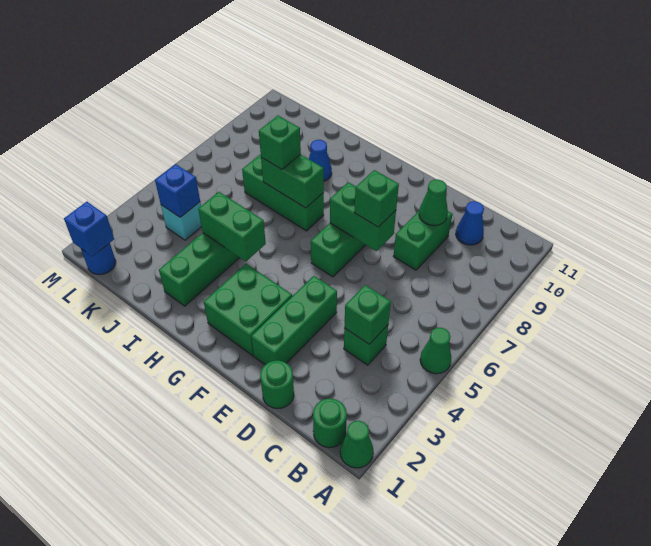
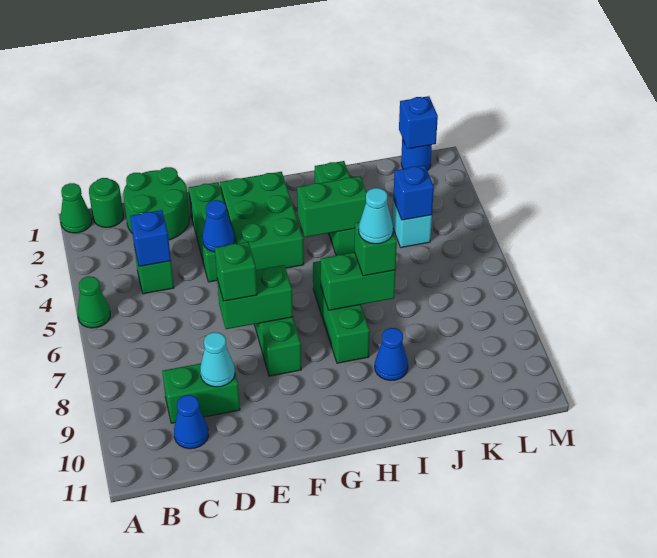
green brick C4 level 2 -> blue brick C4 level 2
green round brick D1 level 1 -> green round brick C1:D2 level 1
green brick D8:D9 level 1 -> green brick C9:D9 level 1
green cone D9 level 2 -> cyan cone D9 level 2
none -> blue cone E4 level 2
green brick F2:G3 level 1 -> green brick F2:G4 level 1
green brick H7:J7 level 1 -> green brick H6:H8 level 1
none -> cyan cone I7 level 4

